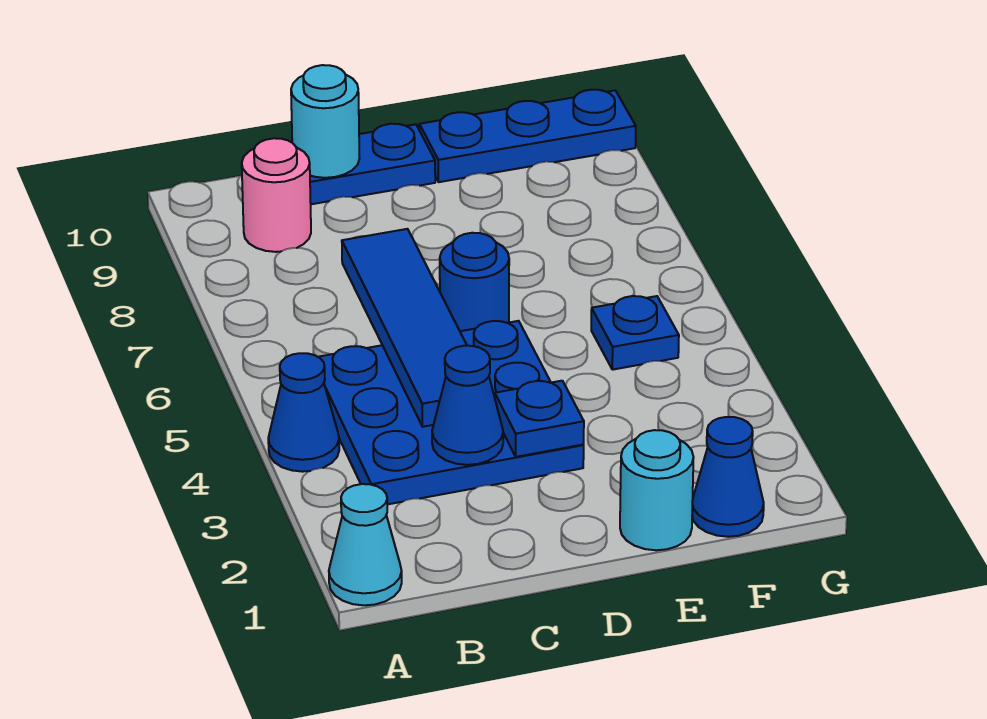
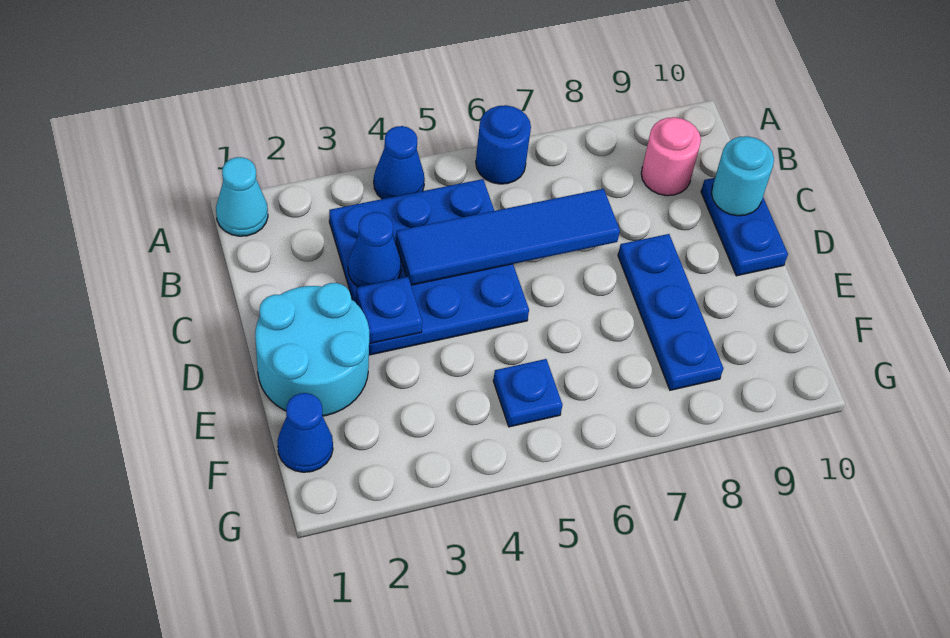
blue round brick D6 level 1 -> blue round brick A6 level 1
cyan round brick E1 level 1 -> cyan round brick D1:E2 level 1
blue plate E10:G10 level 1 -> blue plate D8:F8 level 1

